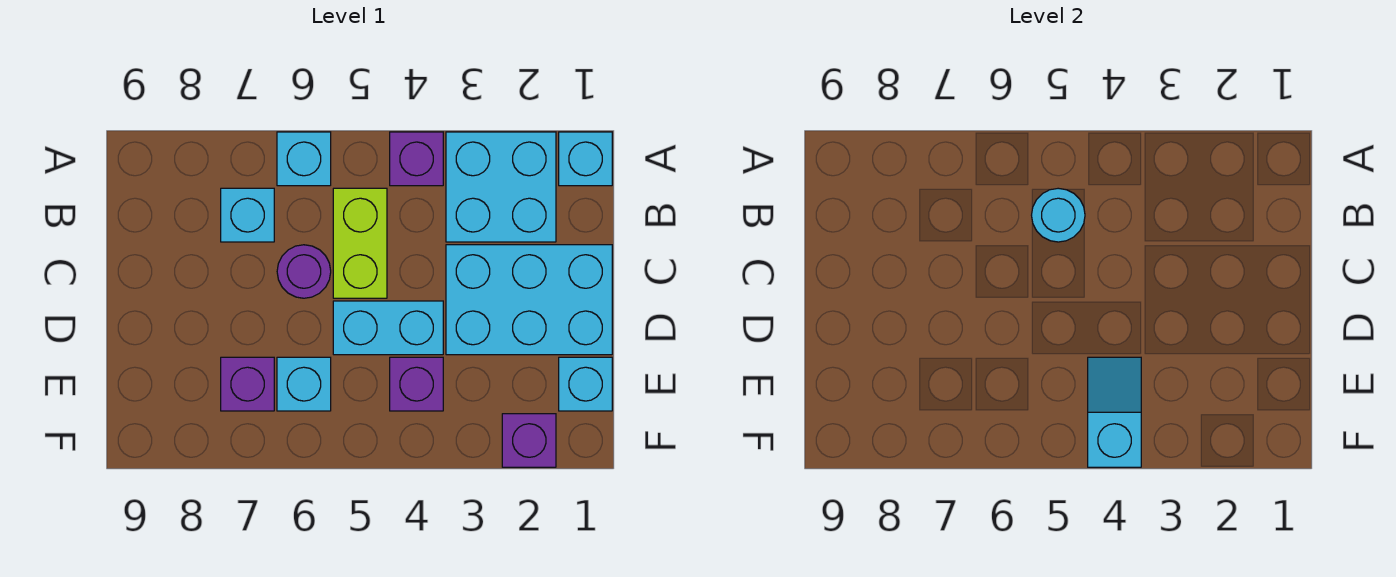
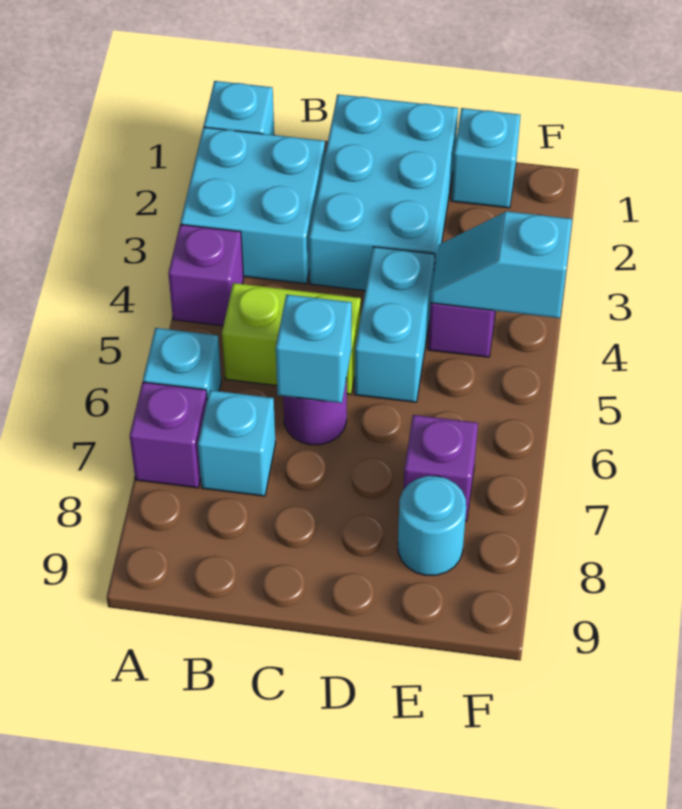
cyan round brick B5 level 2 -> cyan round brick E8 level 1
cyan brick E6 level 1 -> cyan brick C6 level 2
purple brick F2 level 1 -> purple brick A7 level 1

